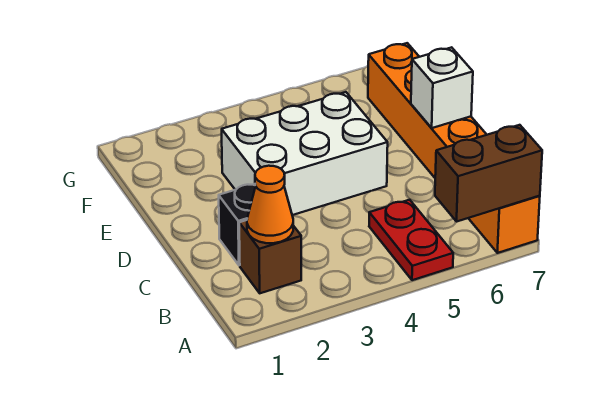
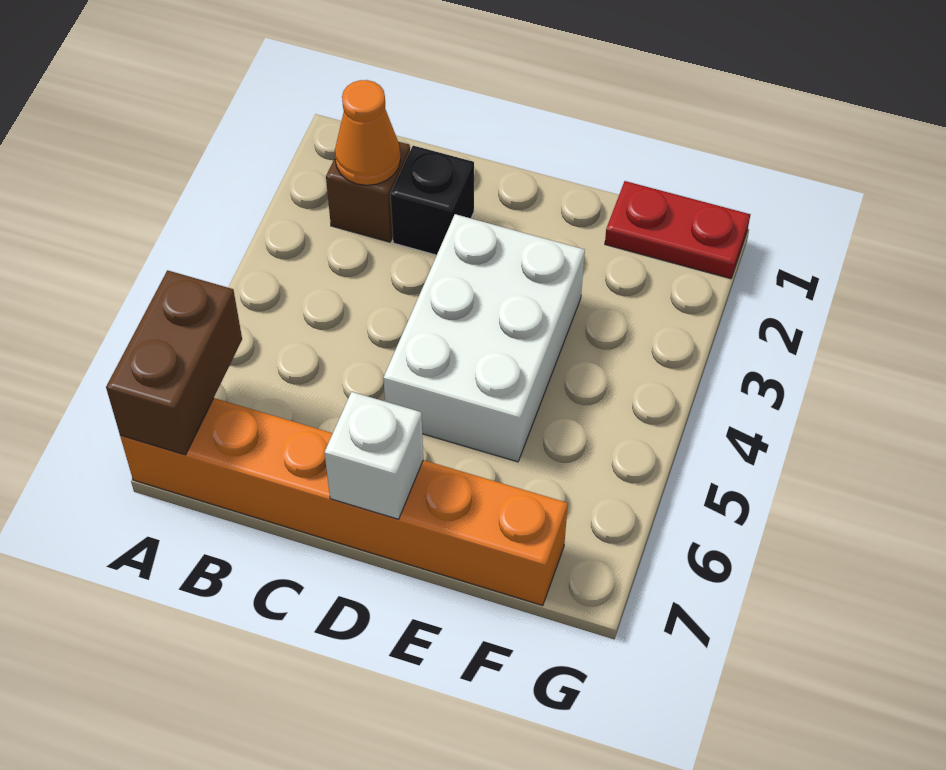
red plate A5:B5 level 1 -> red plate F1:G1 level 1

